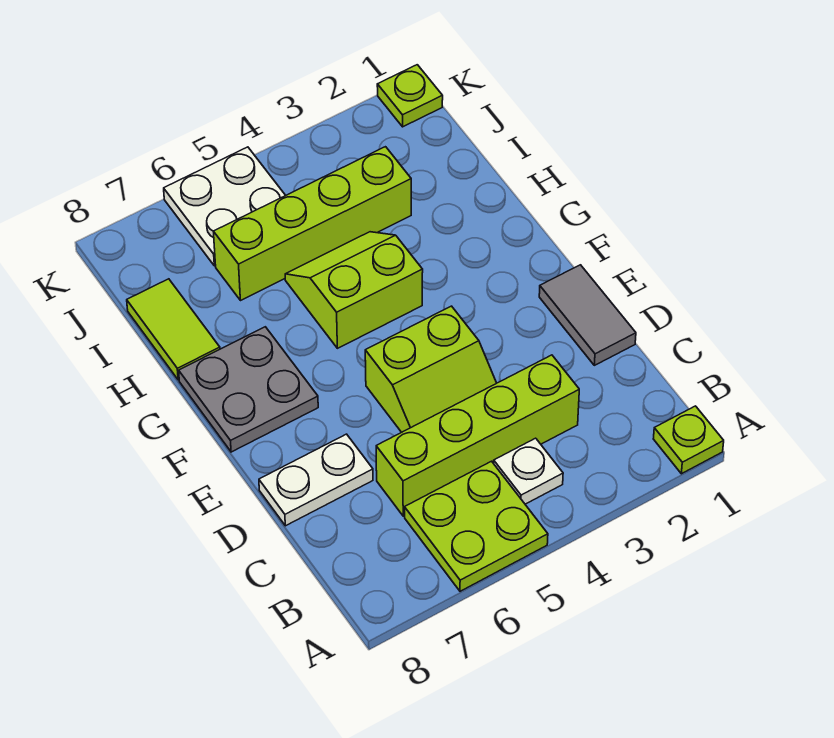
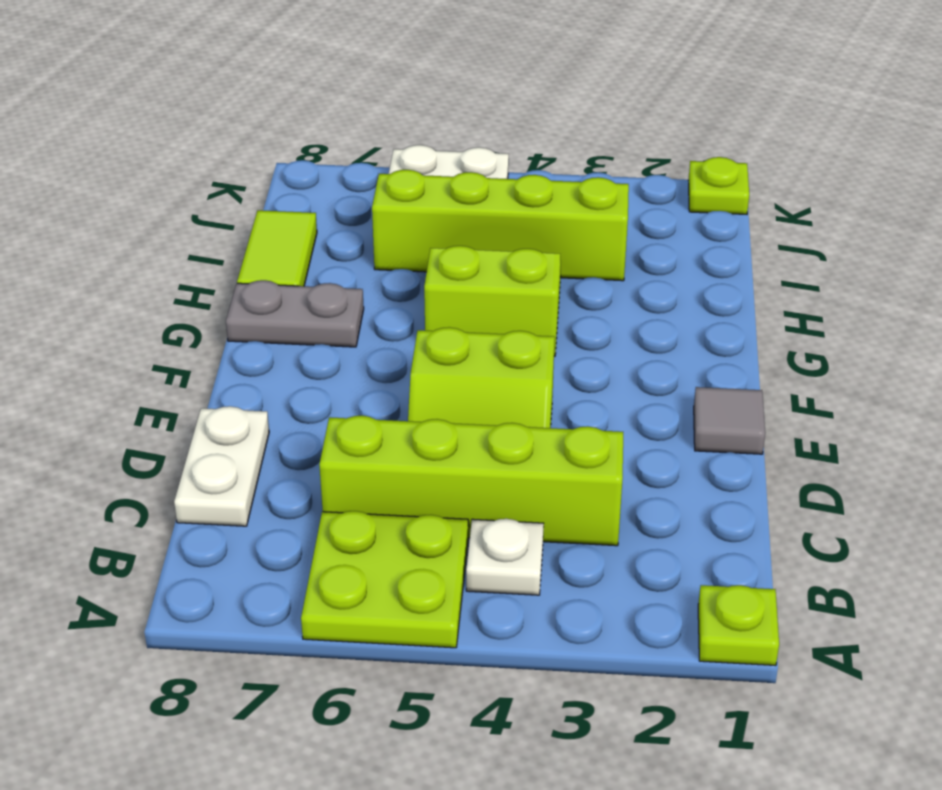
grey tile D1:E1 level 1 -> grey tile E1 level 1
white plate D7:D8 level 1 -> white plate C8:D8 level 1
grey plate F7:G8 level 1 -> grey plate G7:G8 level 1

